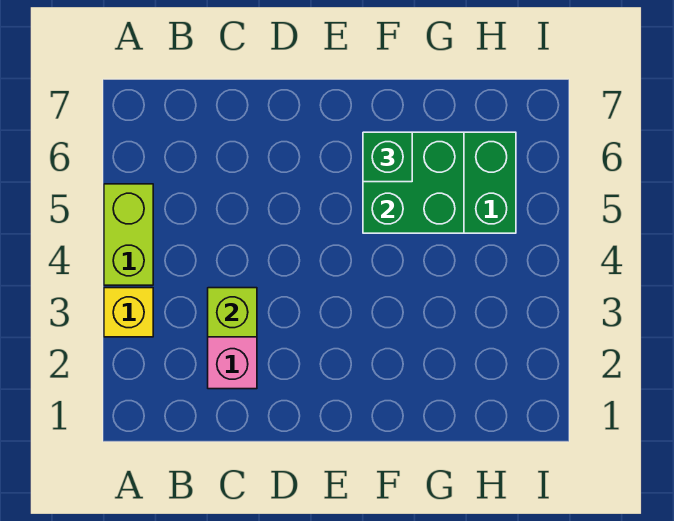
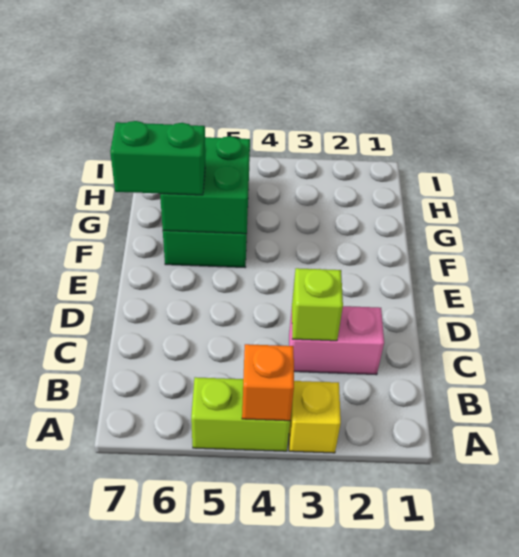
none -> orange brick A4 level 2
green brick F6 level 3 -> green brick F6:F7 level 3

